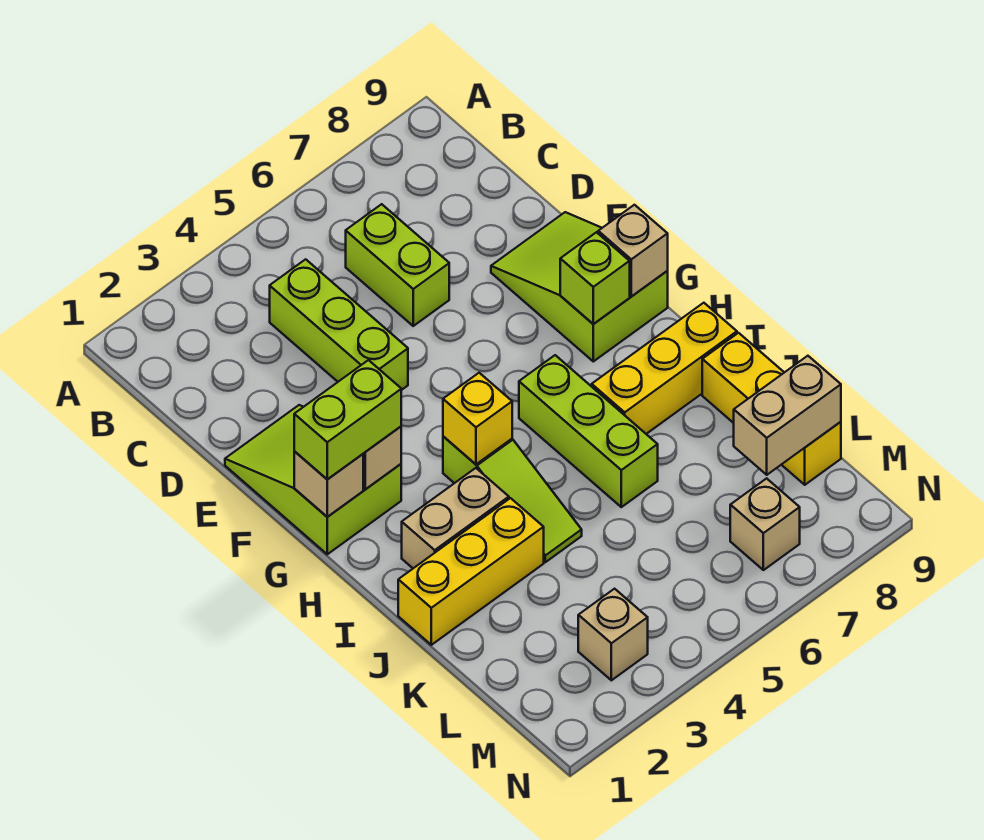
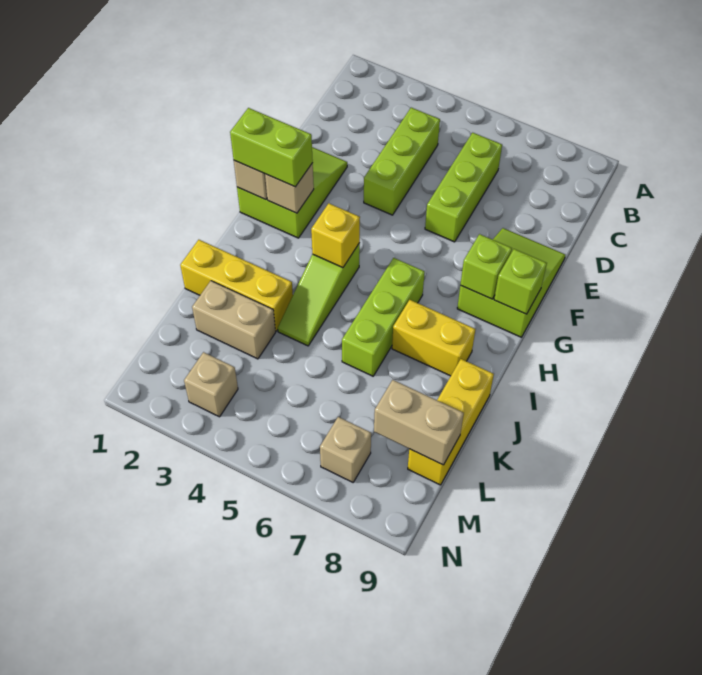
lime brick C6:D6 level 1 -> lime brick C6:E6 level 1
tan brick G9 level 2 -> lime brick G9 level 2
tan brick I2:I3 level 1 -> tan brick K2:K3 level 1
yellow brick I7:I9 level 1 -> yellow brick I7:I8 level 1

